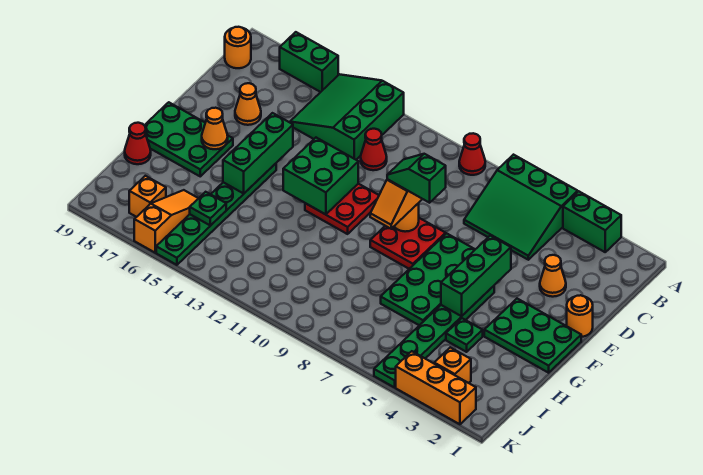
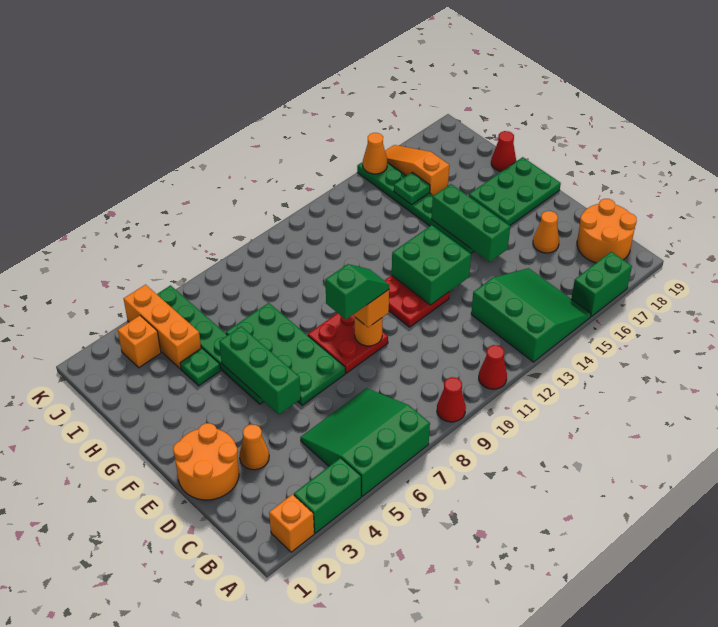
orange round brick B19 level 1 -> orange round brick B18:C19 level 1
red cone C12 level 1 -> red cone A11 level 1
orange round brick E1 level 1 -> orange round brick D1:E2 level 1
green plate F1:G3 level 1 -> none
orange cone F17 level 2 -> orange cone K15 level 2
orange slope I16:K16 level 1 top K -> orange slope I16:K16 level 1 top I
orange brick J17 level 1 -> orange brick A2 level 1
orange brick K2:K4 level 1 -> orange brick I4:K4 level 1

